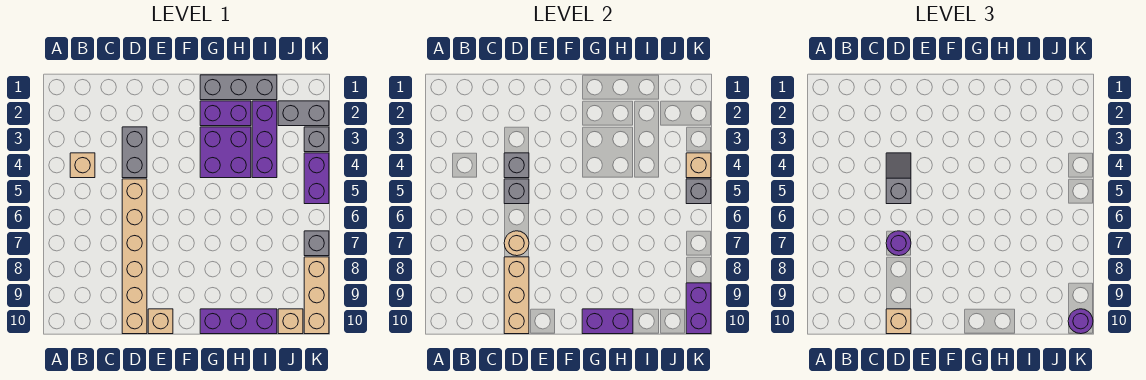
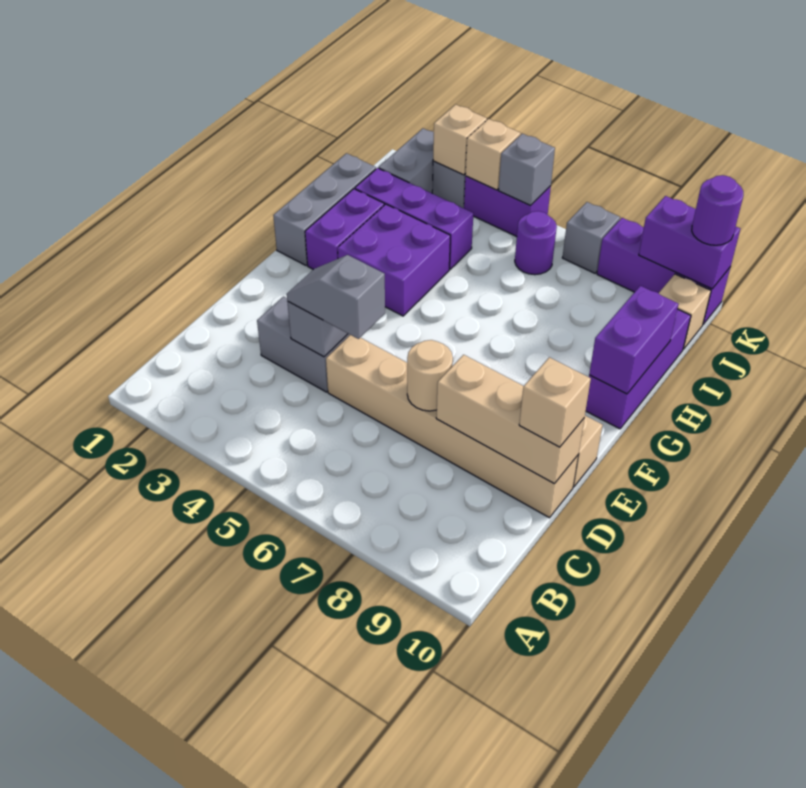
tan brick B4 level 1 -> tan brick K3 level 2
grey brick D5 level 2 -> none
purple round brick D7 level 3 -> purple round brick J6 level 1
tan brick K8:K10 level 1 -> purple brick K8:K10 level 1

